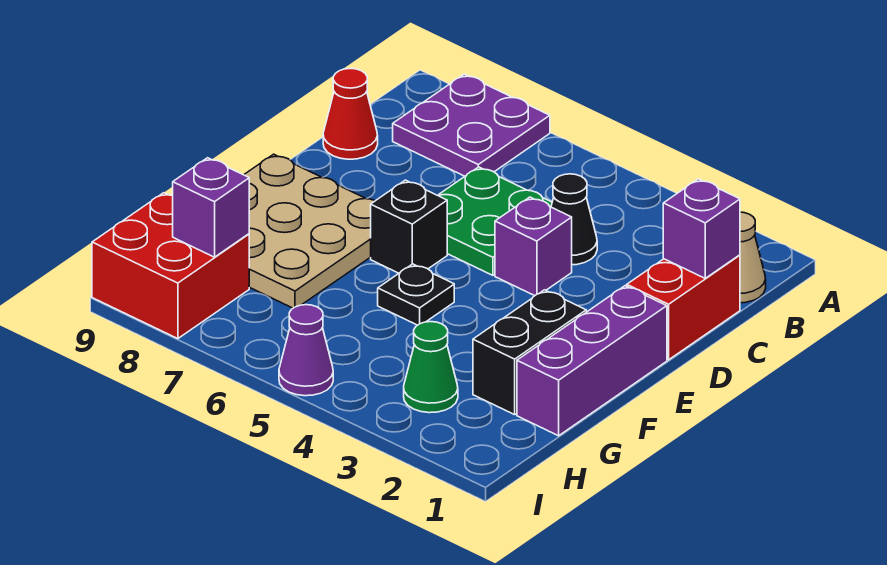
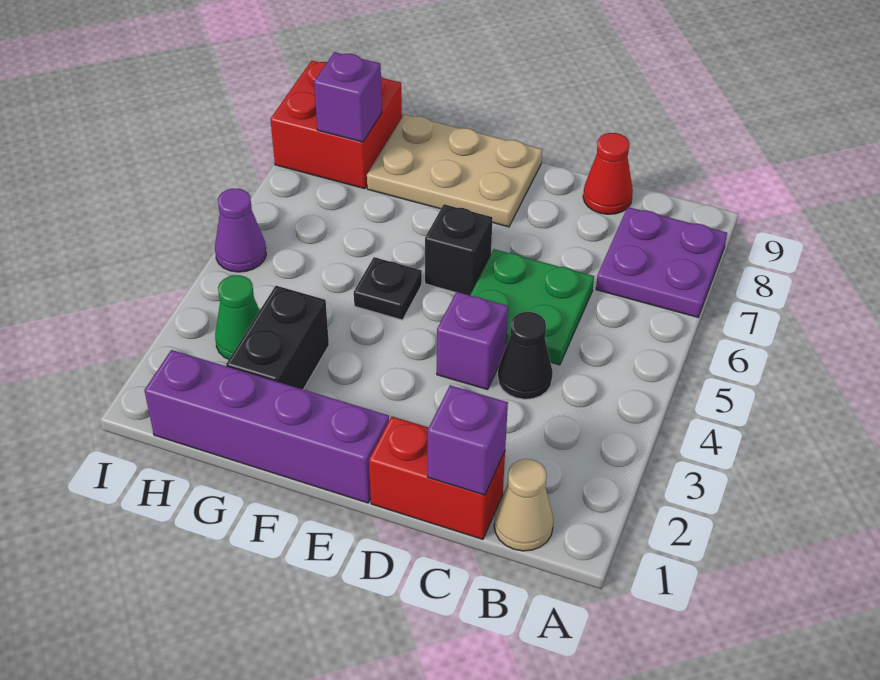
purple brick E1:G1 level 1 -> purple brick E1:H1 level 1
tan plate E7:G9 level 1 -> tan plate E8:G9 level 1
black brick F2:G2 level 1 -> black brick G2:G3 level 1

